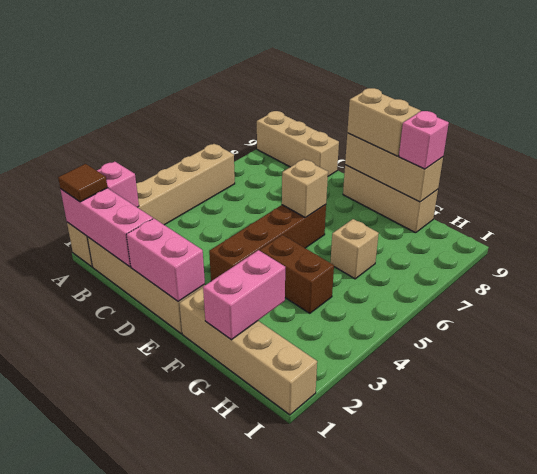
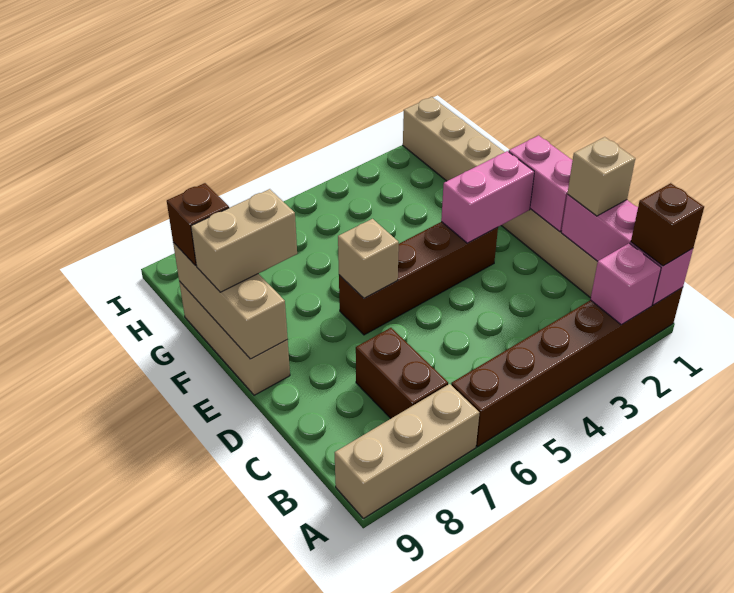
tan brick A1:A6 level 1 -> brown brick A1:A6 level 1
brown tile A1 level 3 -> brown brick A1 level 3
tan brick A9:C9 level 1 -> tan brick A7:A9 level 1
tan brick E9:F9 level 3 -> tan brick F8:F9 level 3
brown brick F4:G4 level 1 -> brown brick B7:C7 level 1
pink brick G1:G2 level 2 -> pink brick E2:E3 level 2
tan brick G6 level 1 -> tan brick C1 level 3
pink brick G9 level 3 -> brown brick G9 level 3

